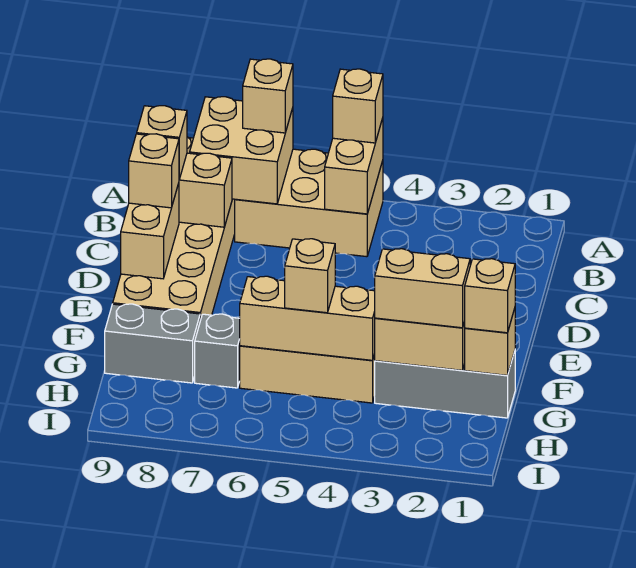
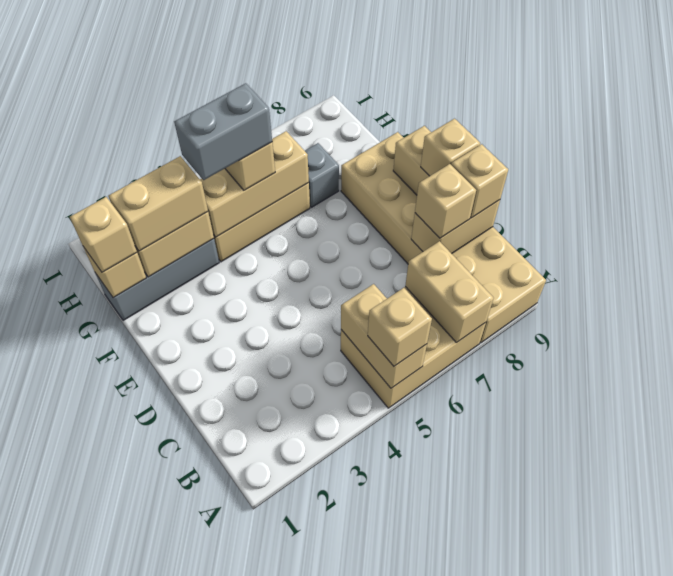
tan brick A7:B8 level 2 -> tan brick A7:B7 level 2
tan brick A7 level 3 -> tan brick C8 level 3
grey brick G8:G9 level 1 -> grey brick G4:G5 level 4

